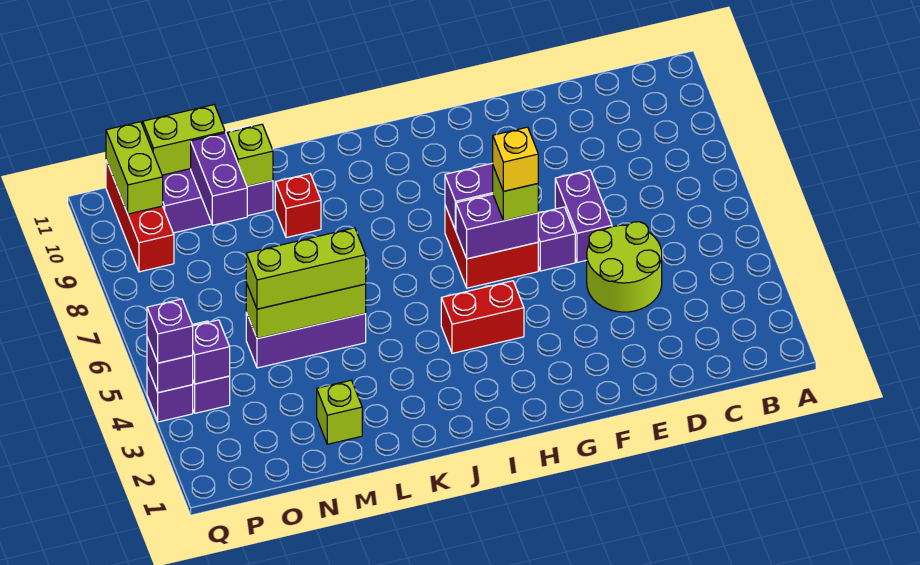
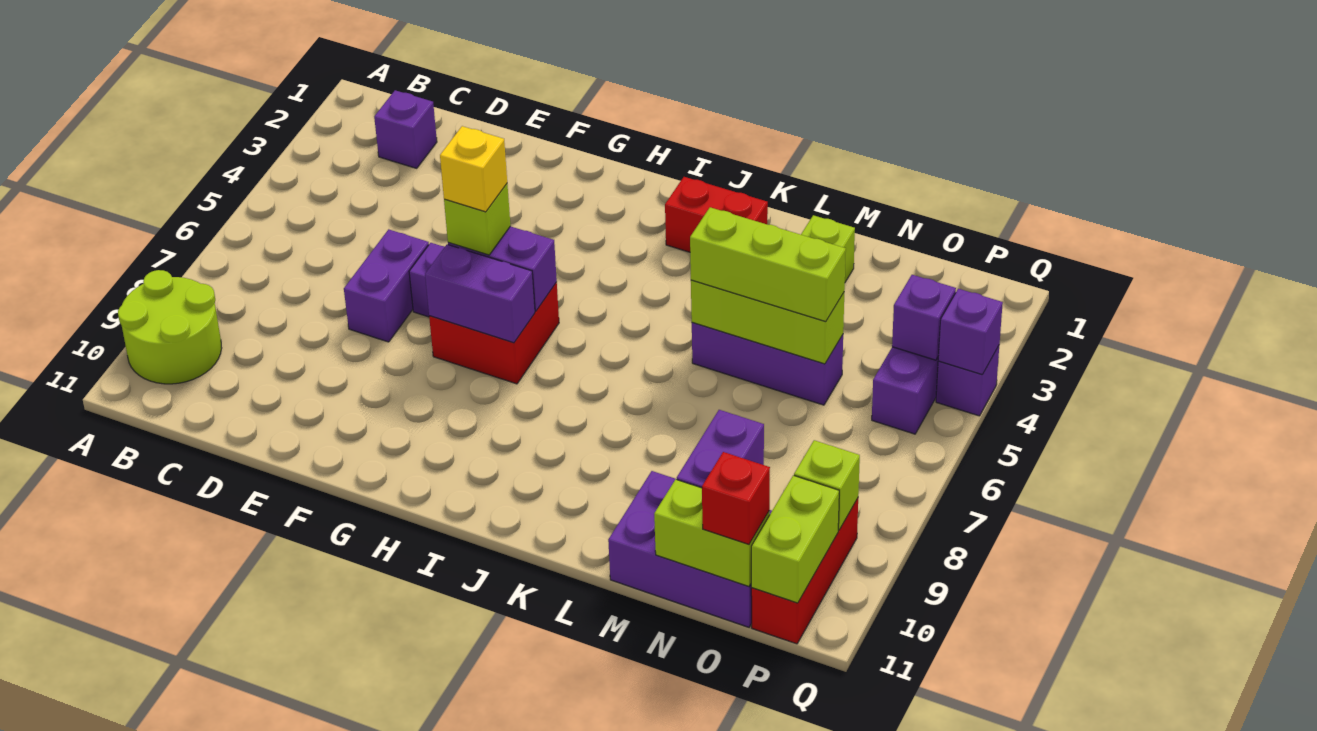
lime round brick D4:E5 level 1 -> lime round brick A9:B10 level 1
red brick H4:I4 level 1 -> red brick J2:K2 level 1
red brick L9 level 1 -> red brick O11 level 3
lime brick M10 level 2 -> lime brick P9 level 2
purple brick Q4 level 3 -> purple brick C2 level 1

